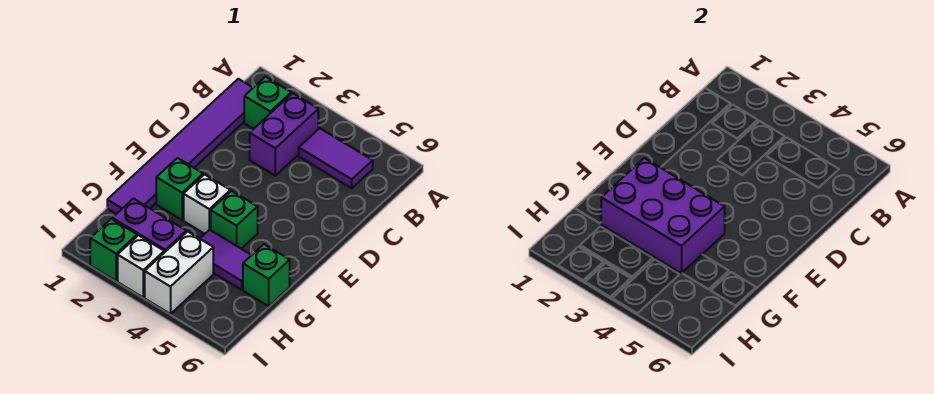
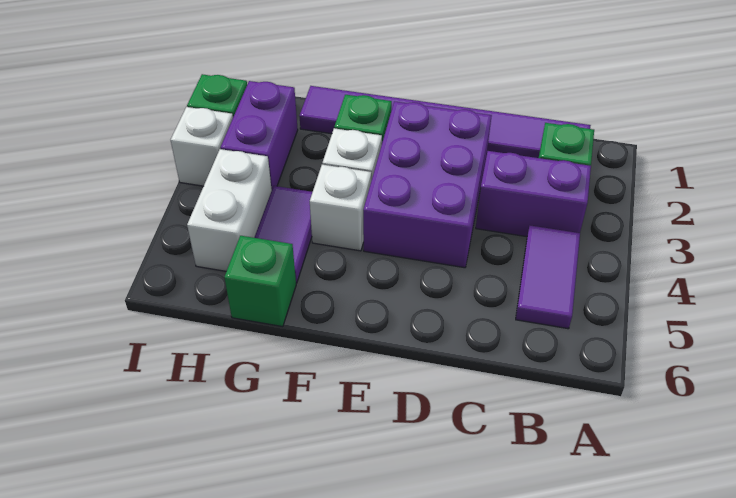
purple brick F2:G4 level 2 -> purple brick D2:E4 level 1
green brick F4 level 1 -> white brick F4 level 1
white brick H4:I4 level 1 -> white brick H4:H5 level 1

